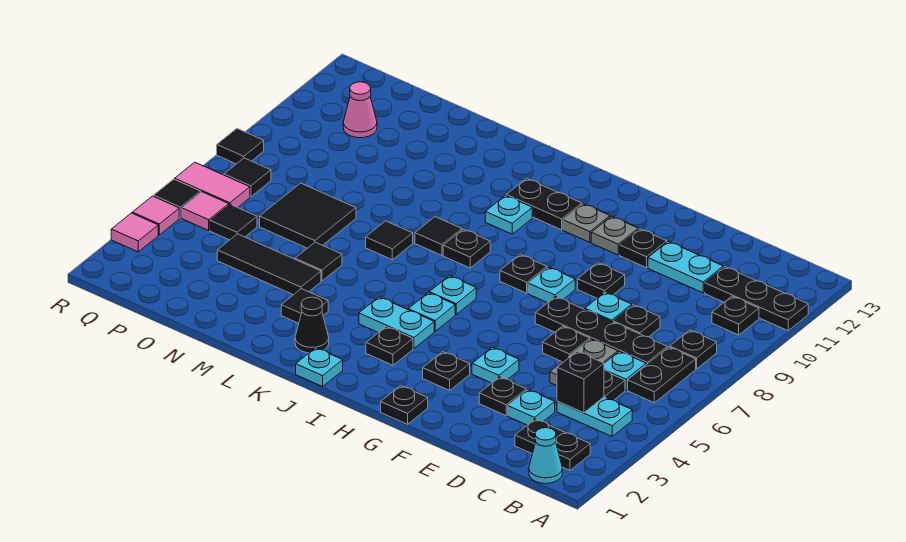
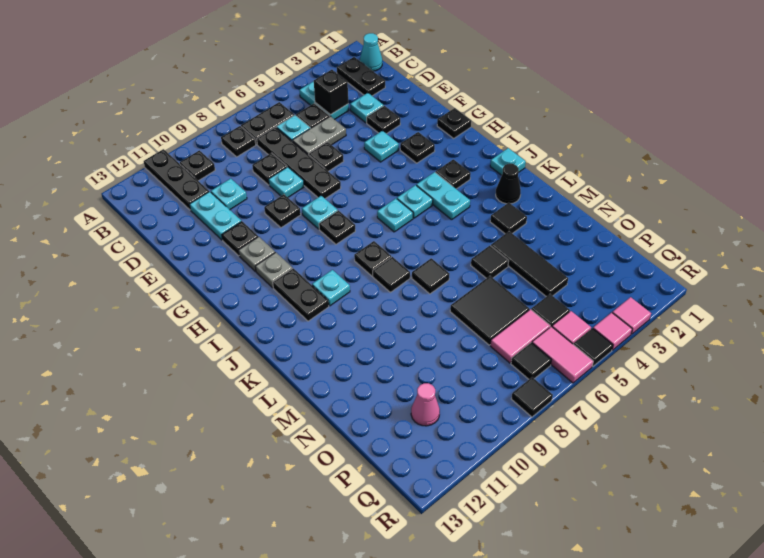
none -> cyan plate D10 level 1
none -> pink tile P6:P7 level 1

